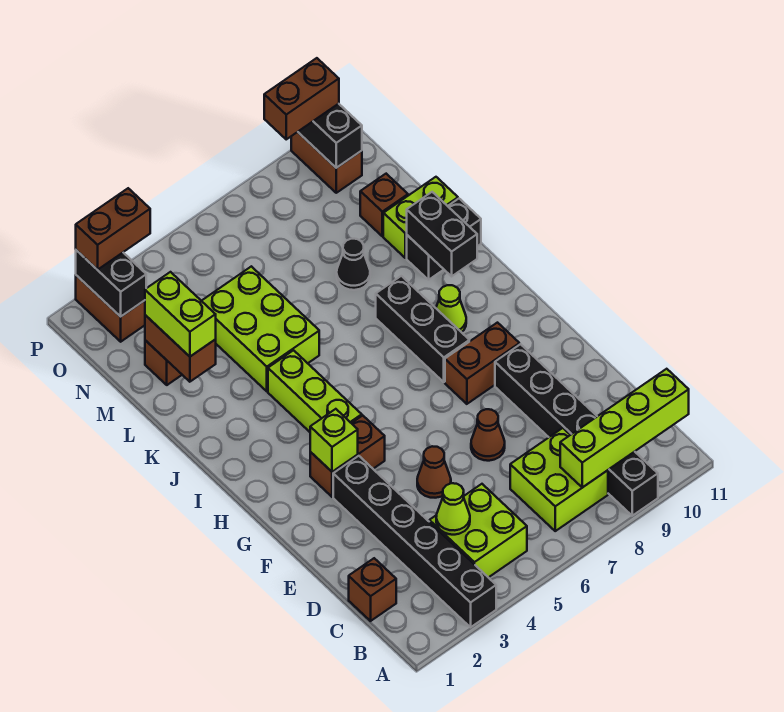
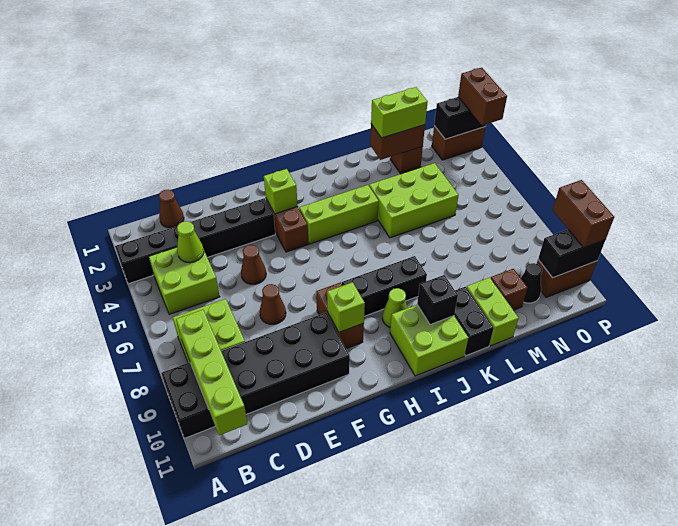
black brick A9:F9 level 1 -> black brick A9:F10 level 1
brown brick C1 level 1 -> brown cone C1 level 1
none -> lime brick G9 level 2
none -> lime brick I10:J11 level 1
black brick J10:K10 level 2 -> black brick J10 level 2
black cone L8 level 1 -> black cone N10 level 1

